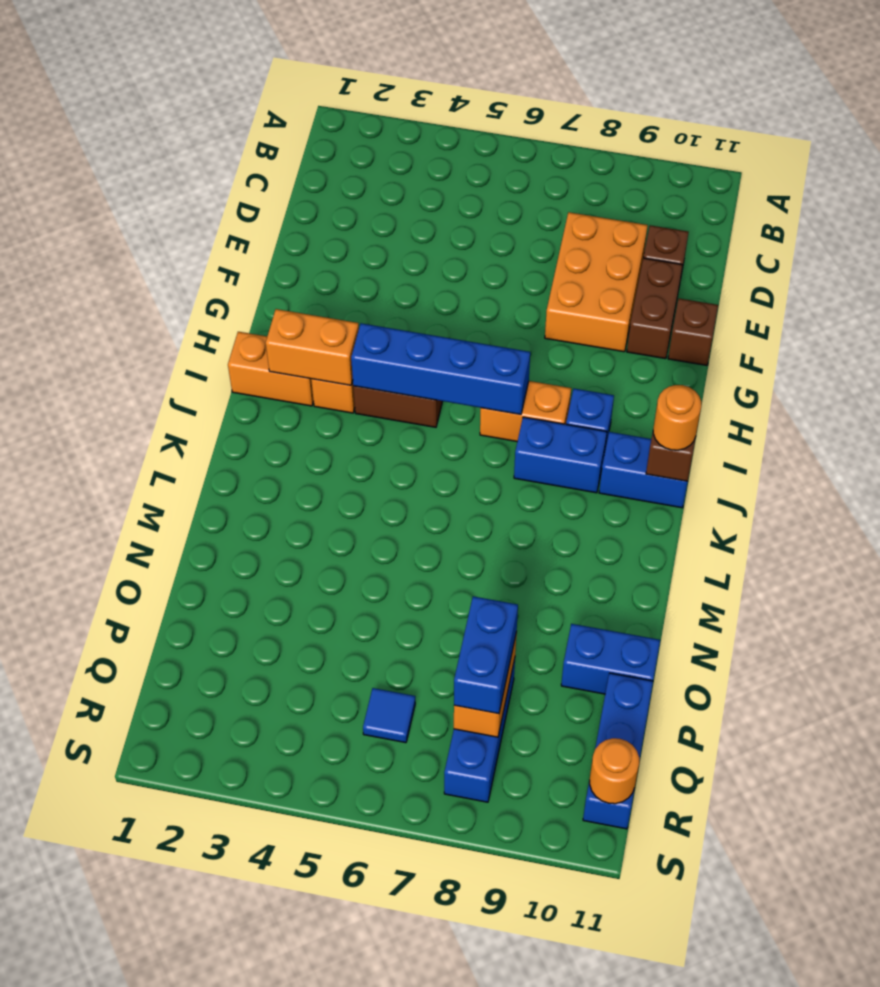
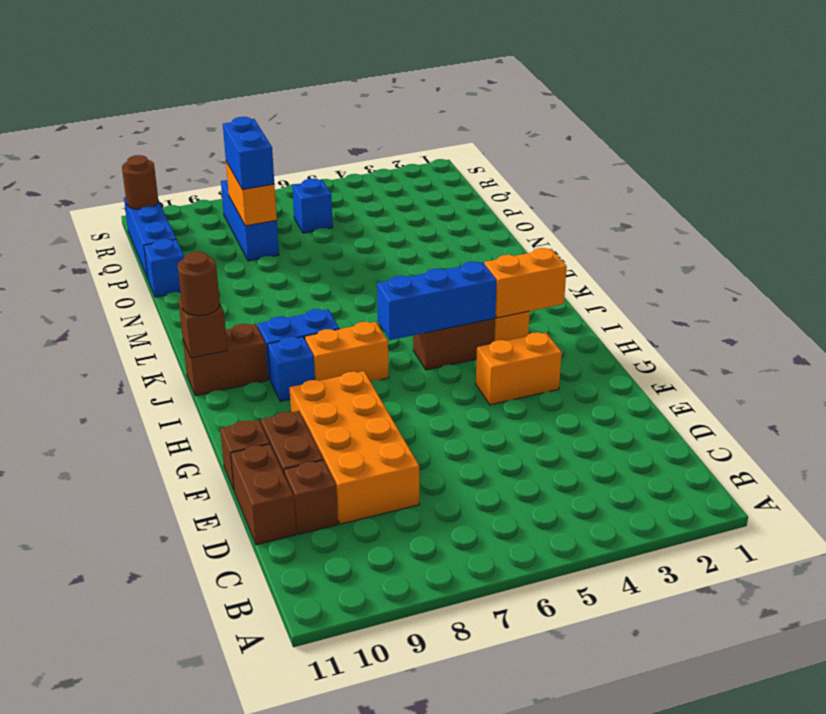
orange brick D8:F9 level 1 -> orange brick D8:G9 level 1
none -> brown brick D11:E11 level 1
orange brick I1:I2 level 1 -> orange brick G3:G4 level 1
blue brick I4:I7 level 2 -> blue brick I4:I6 level 2
blue brick J10:J11 level 1 -> brown brick J10:J11 level 1
orange round brick J11 level 3 -> brown round brick J11 level 3
blue brick O10:O11 level 1 -> blue brick O11 level 1
blue tile Q6 level 1 -> blue brick Q6 level 1
orange round brick R11 level 2 -> brown round brick R11 level 2

